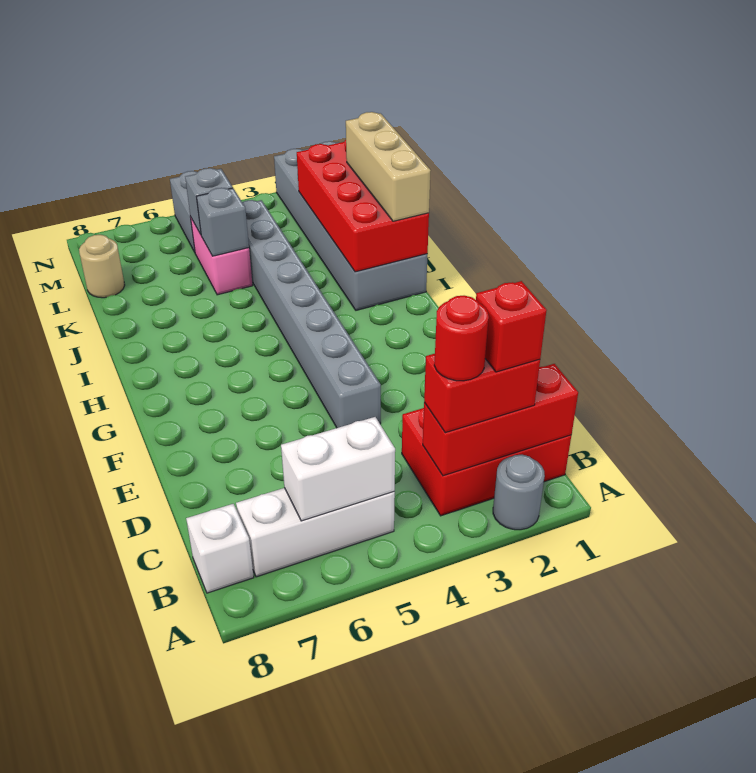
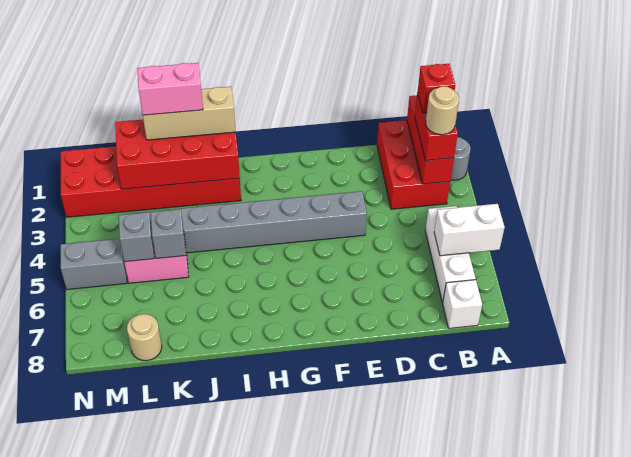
red round brick B3 level 4 -> tan round brick B3 level 4
white brick B5:B6 level 2 -> white brick A6:B6 level 2
grey brick I1:N2 level 1 -> red brick I1:N2 level 1
none -> pink brick J1:K1 level 4

